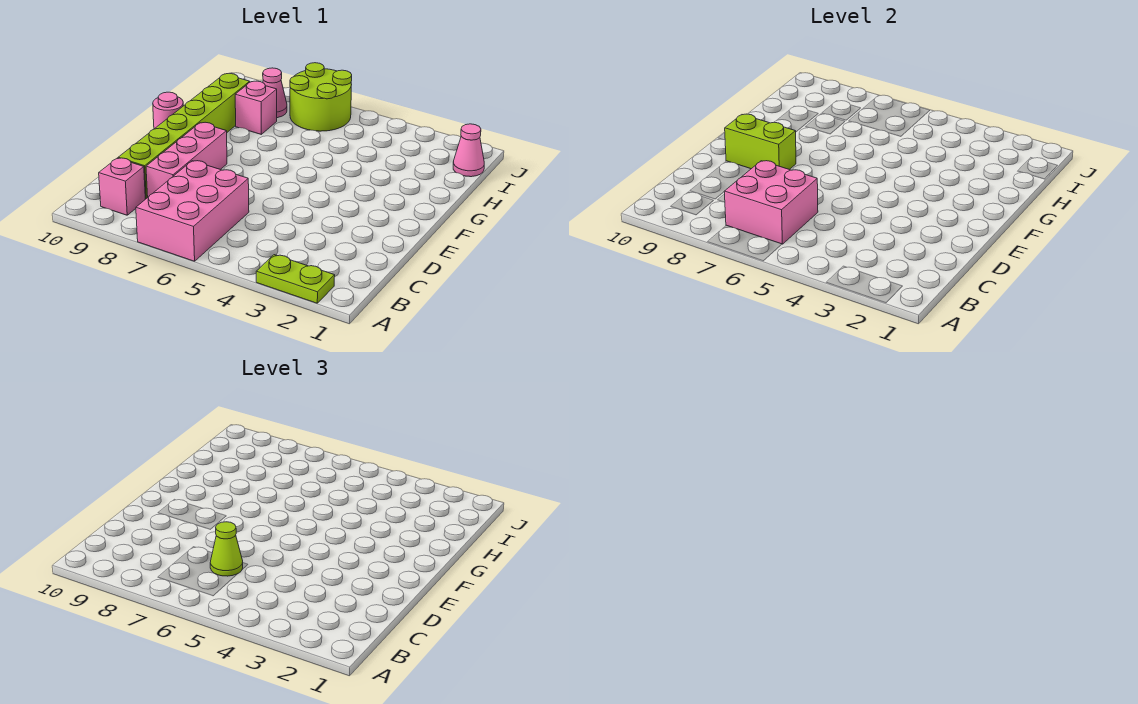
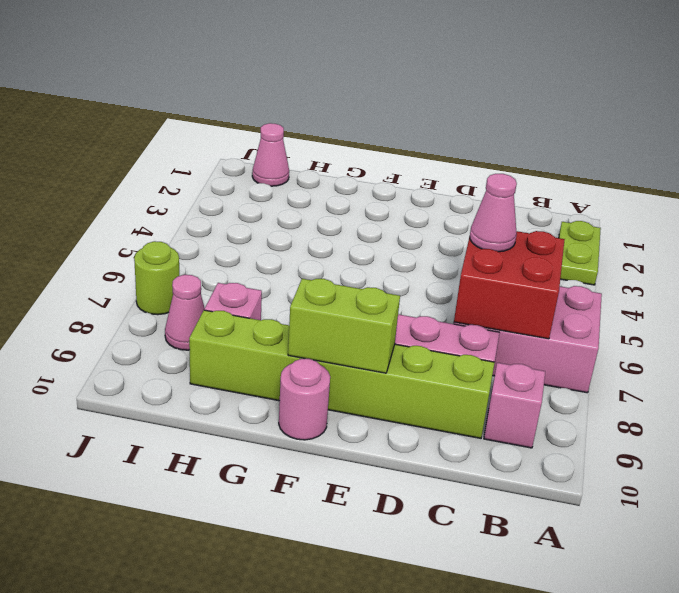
pink brick B6:C7 level 2 -> red brick B6:C7 level 2
lime cone C6 level 3 -> pink cone C6 level 3
lime brick E8:E9 level 2 -> lime brick E9:F9 level 2
lime round brick I6:J7 level 1 -> lime round brick J7 level 1

